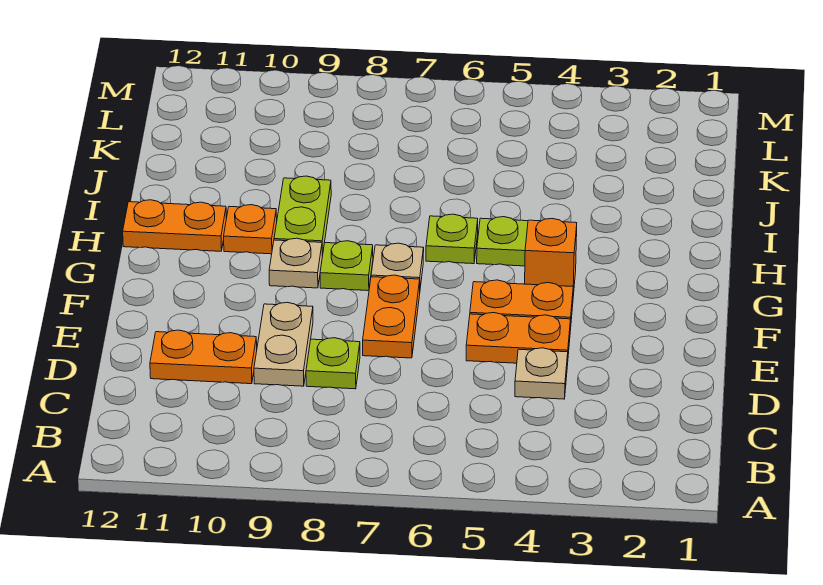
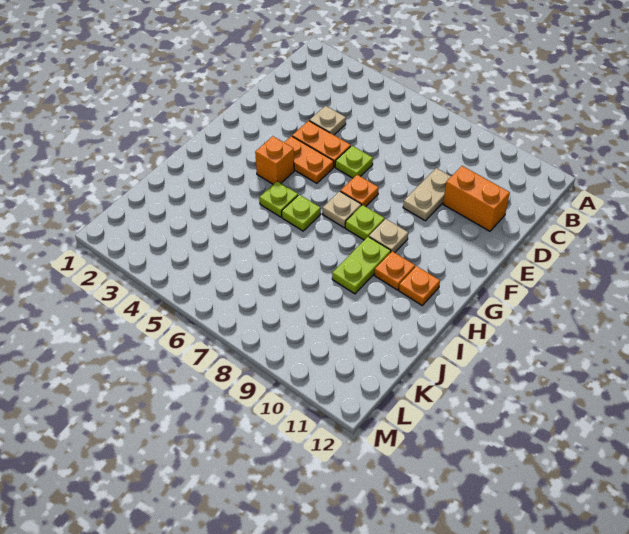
lime plate D8 level 1 -> lime plate E6 level 1
orange plate D10:D11 level 1 -> orange brick D10:D11 level 1
orange plate E7:F7 level 1 -> orange plate F7 level 1
orange plate H11:H12 level 1 -> orange plate H11 level 1

